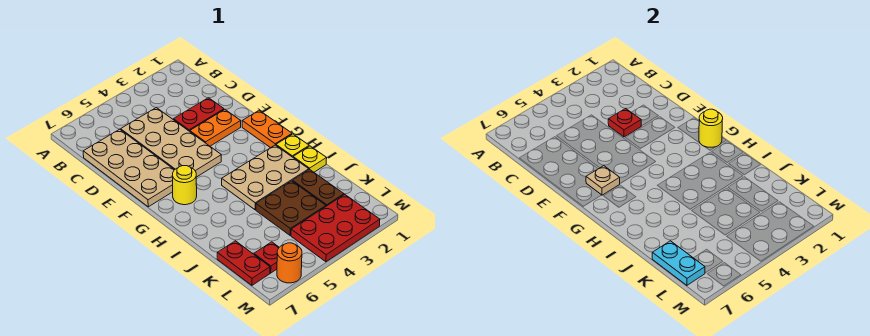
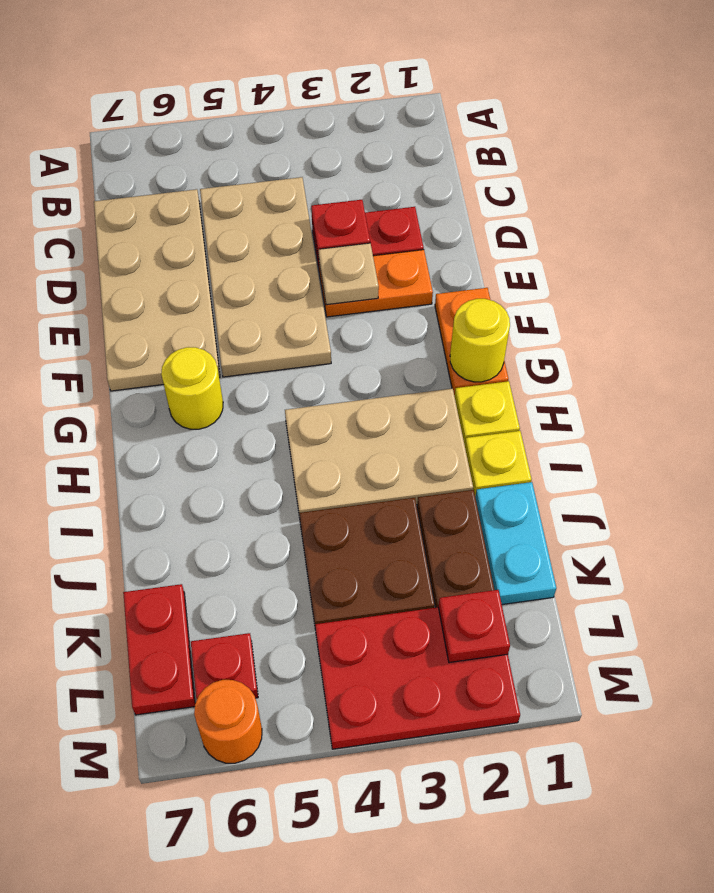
tan plate F6 level 2 -> tan plate E3 level 2
cyan plate K7:L7 level 2 -> cyan plate J1:K1 level 1
none -> red plate L2 level 2

